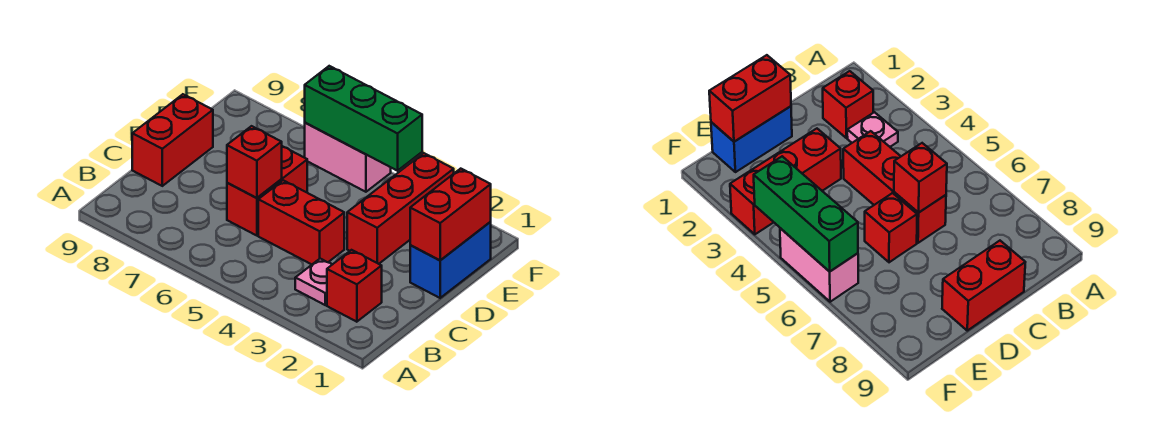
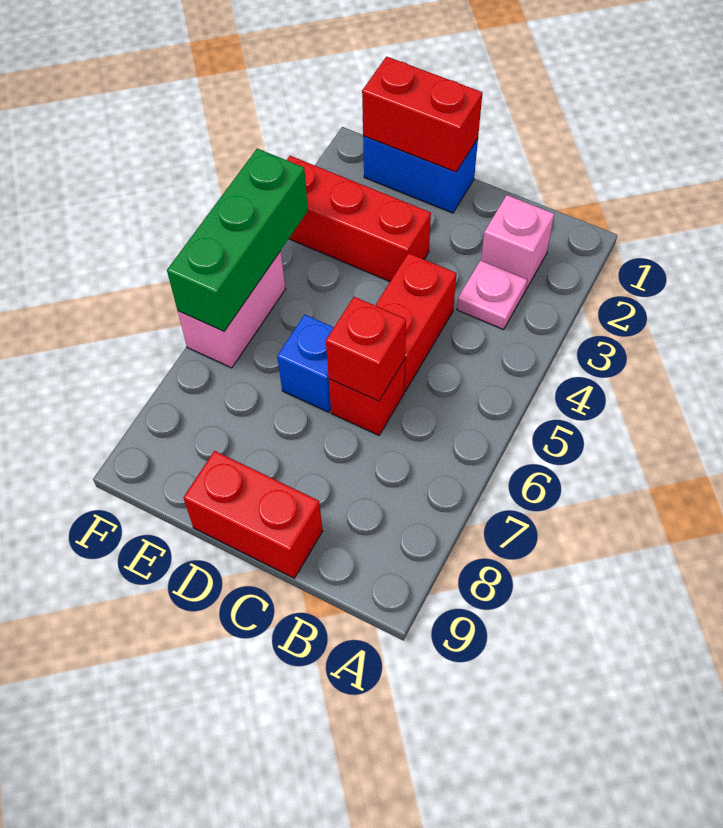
red brick B2 level 1 -> pink brick B2 level 1
red brick D6 level 1 -> blue brick D6 level 1

